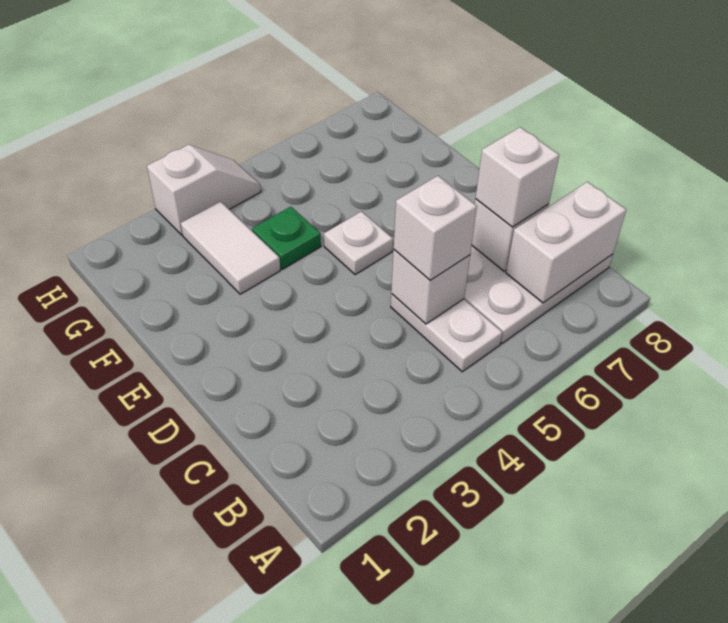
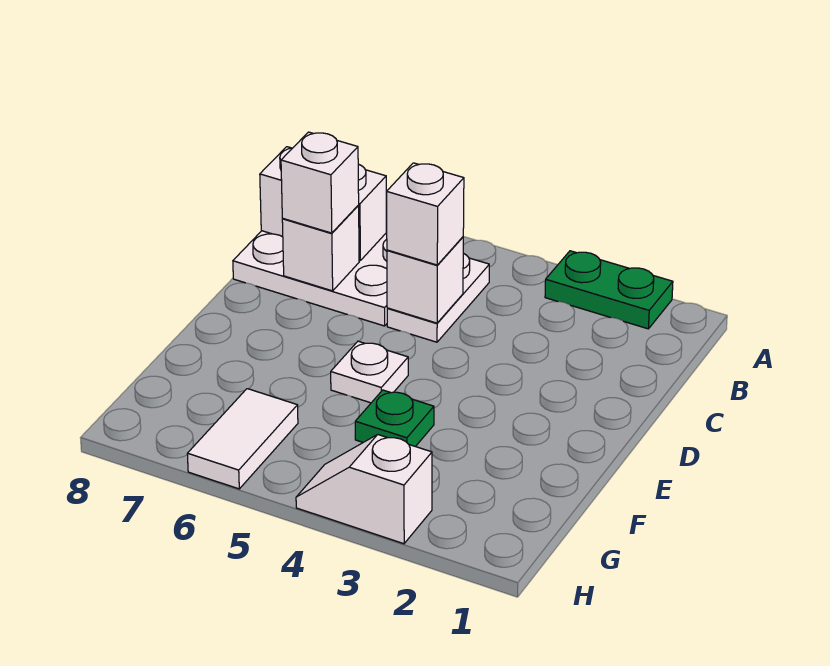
none -> green plate A2:A3 level 1
white tile F3:G3 level 1 -> white tile G6:H6 level 1

